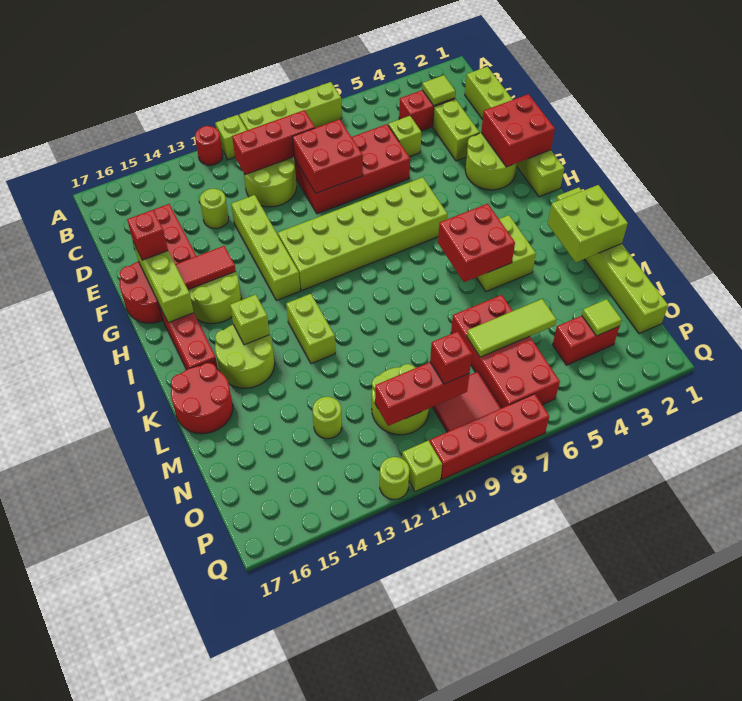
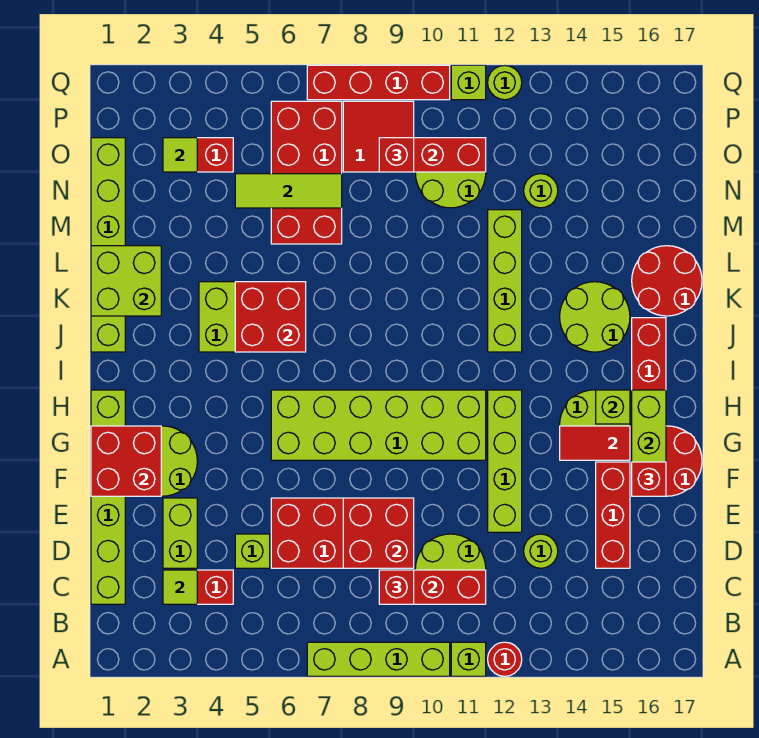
none -> red brick C9 level 3
lime brick J12:K12 level 1 -> lime brick J12:M12 level 1
lime brick J14 level 2 -> lime brick H15 level 2

